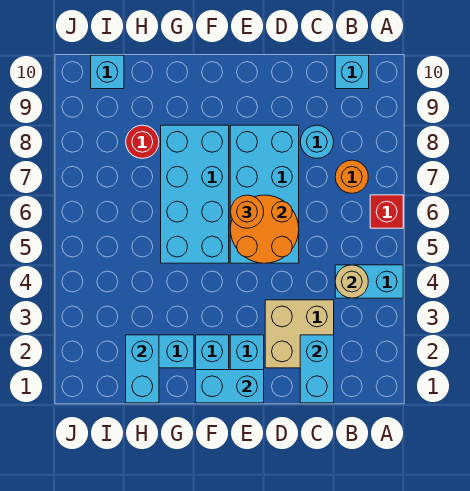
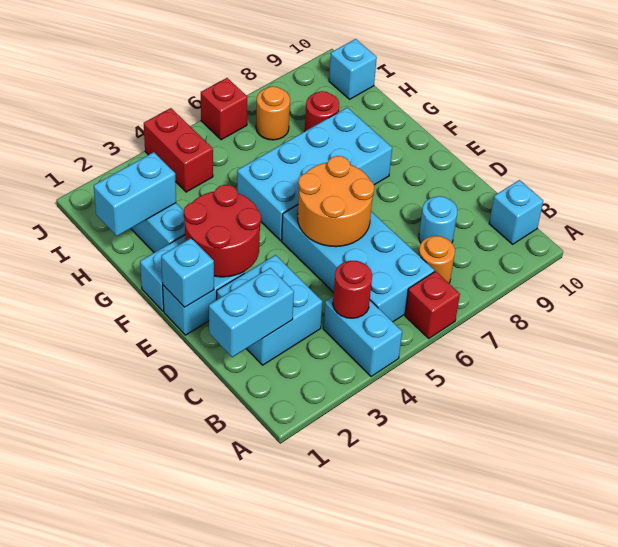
tan round brick B4 level 2 -> red round brick B4 level 2
tan brick C2:D3 level 1 -> cyan brick C2:D3 level 1
cyan brick D5:E8 level 1 -> cyan brick B5:E6 level 1
cyan brick E1:F1 level 2 -> cyan brick E1 level 2
none -> red round brick E2:F3 level 2
orange round brick E6 level 3 -> orange round brick I7 level 1
none -> red brick I4:J4 level 1
none -> red brick J6 level 1

